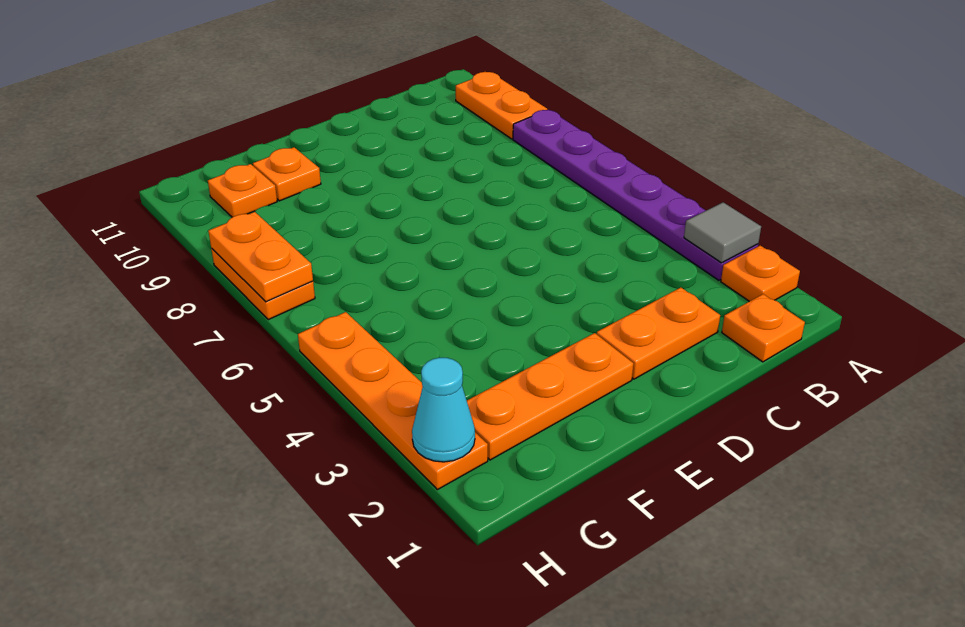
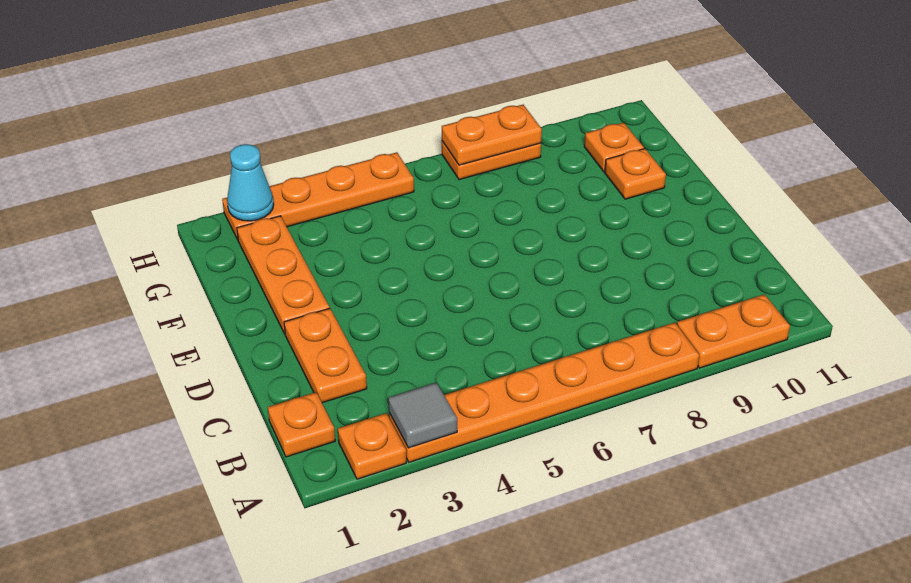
purple plate A3:A8 level 1 -> orange plate A3:A8 level 1

